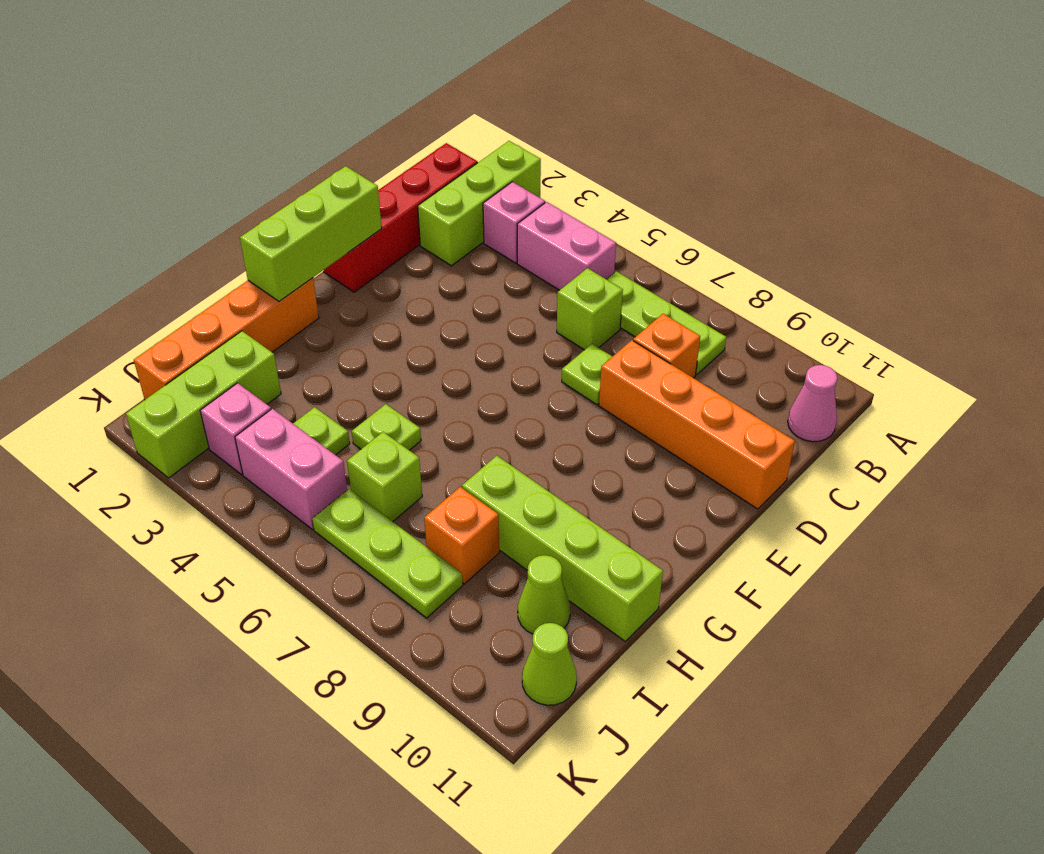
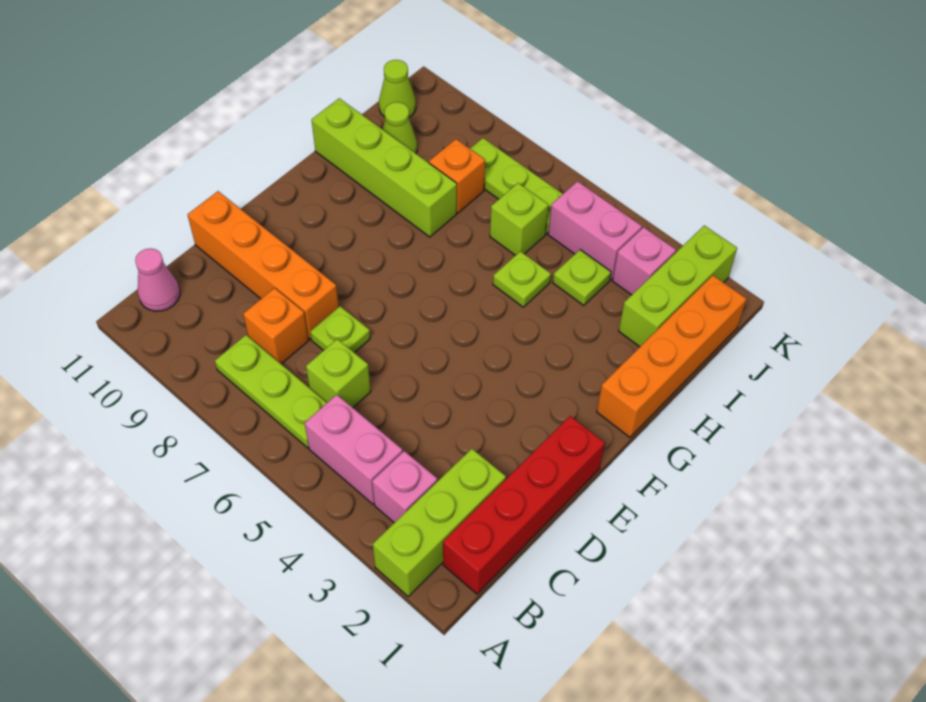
lime brick E1:G1 level 2 -> none

